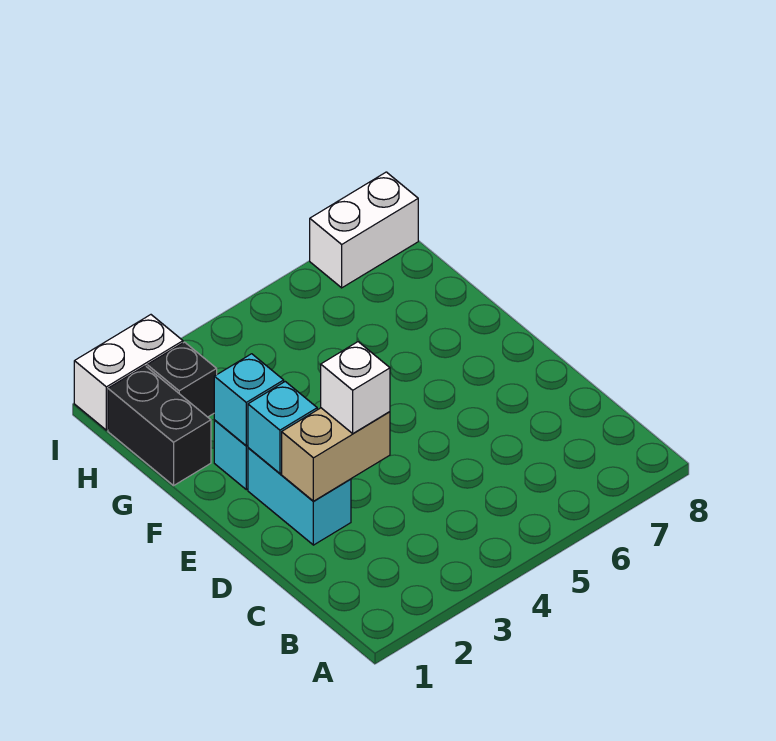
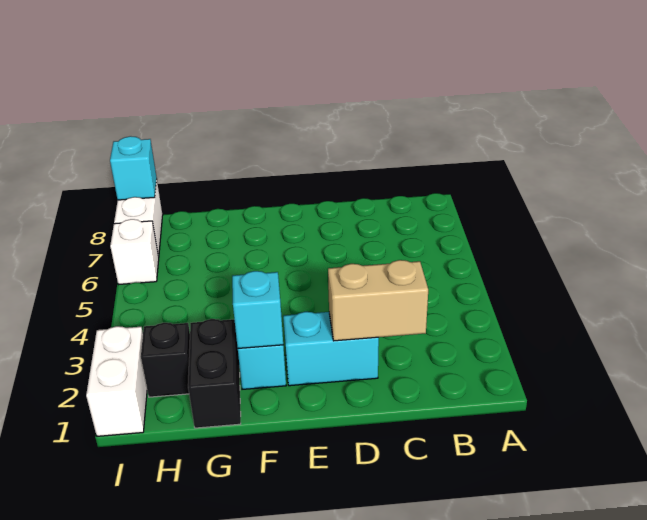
tan brick D2:D3 level 2 -> tan brick C2:D2 level 2
white brick D3 level 3 -> white brick I6 level 1
cyan brick E2 level 2 -> cyan brick I8 level 2
black brick G1:H1 level 1 -> black brick G1:G2 level 1

